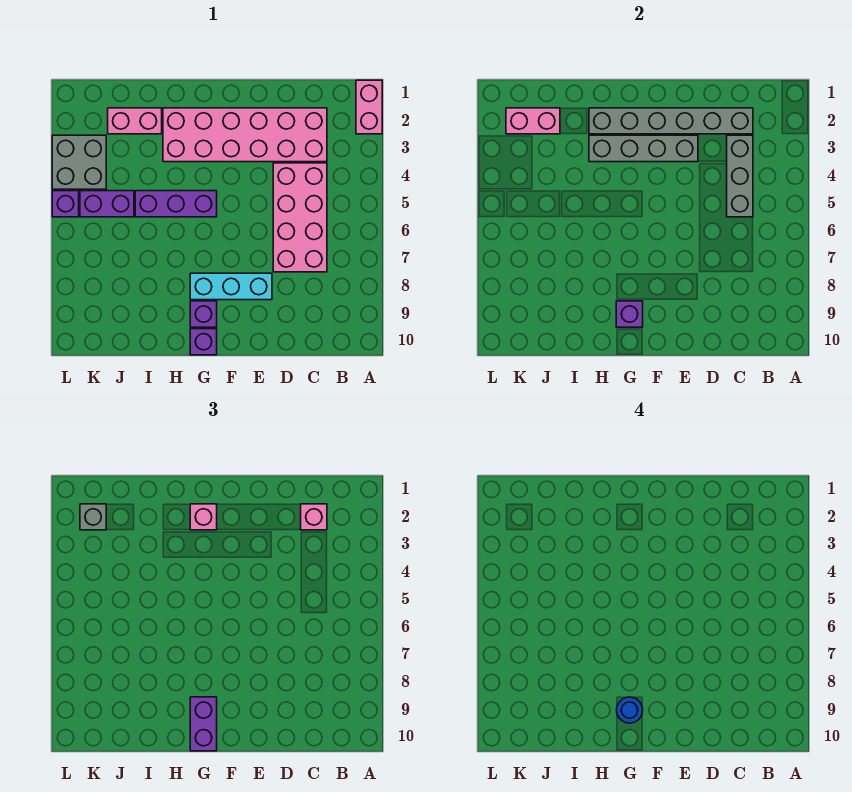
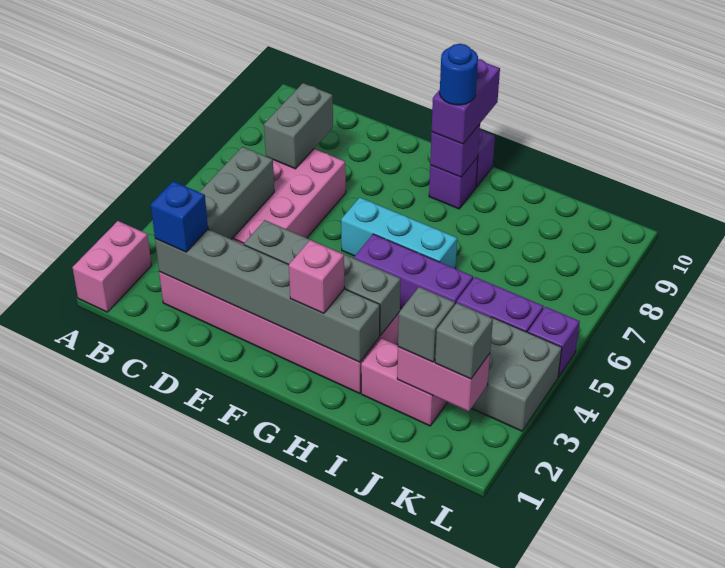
pink brick C2 level 3 -> blue brick C2 level 3
none -> grey brick C7:C8 level 2
cyan brick E8:G8 level 1 -> cyan brick F6:H6 level 1
none -> grey brick J2 level 3

